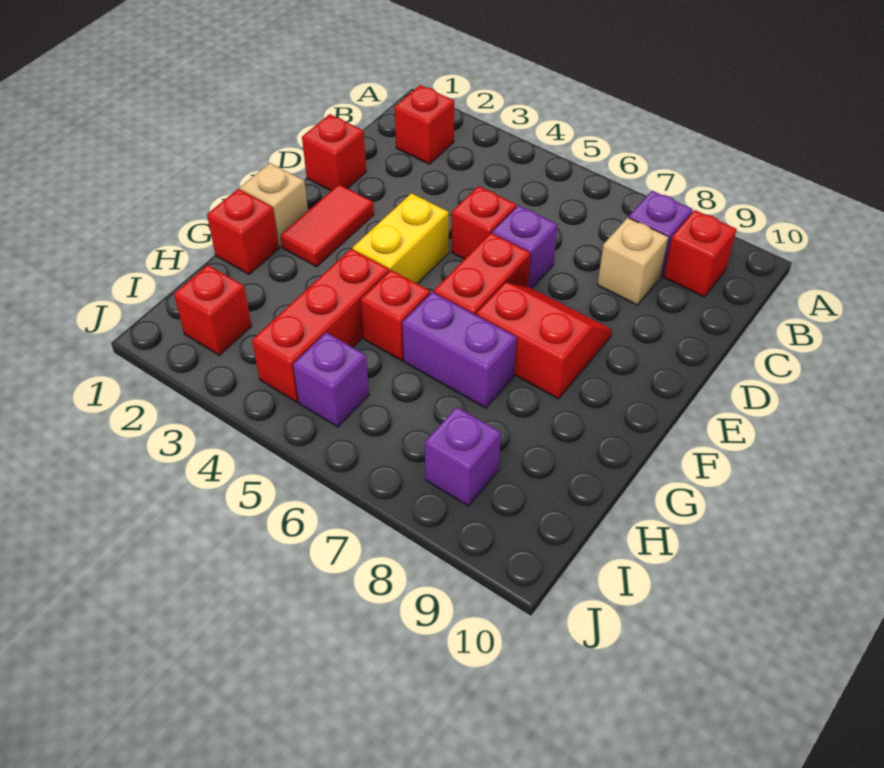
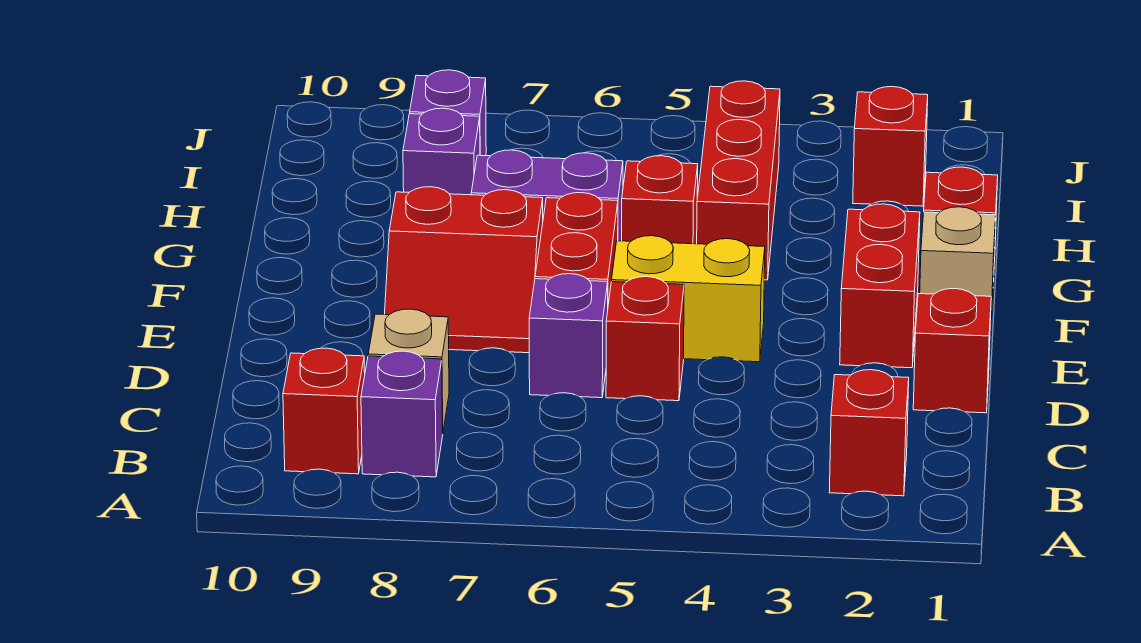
red tile E2:F2 level 1 -> red brick E2:F2 level 1
yellow brick E4:F4 level 1 -> yellow brick E4:E5 level 1
purple brick I5 level 1 -> purple brick H8 level 1

